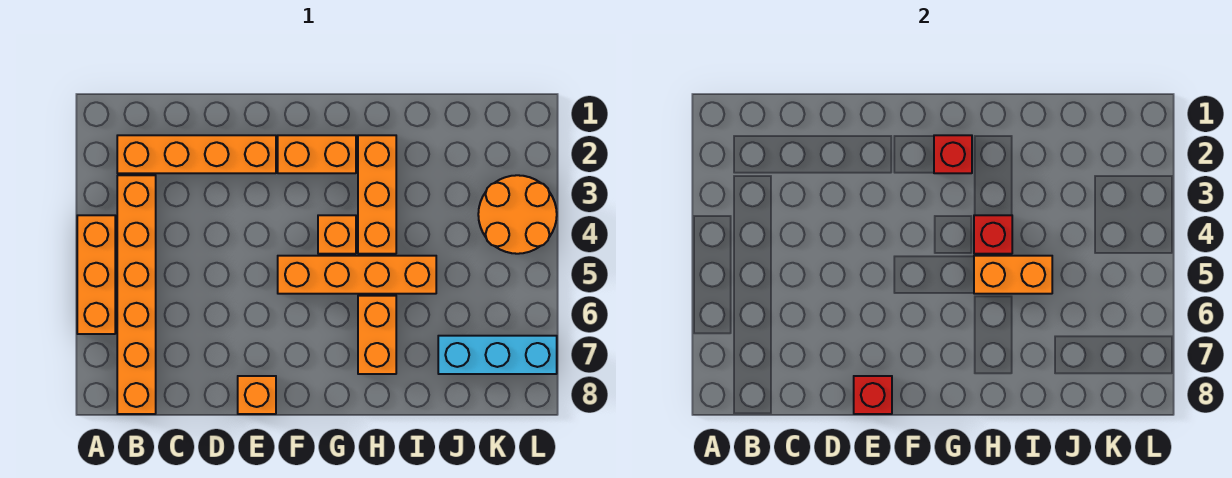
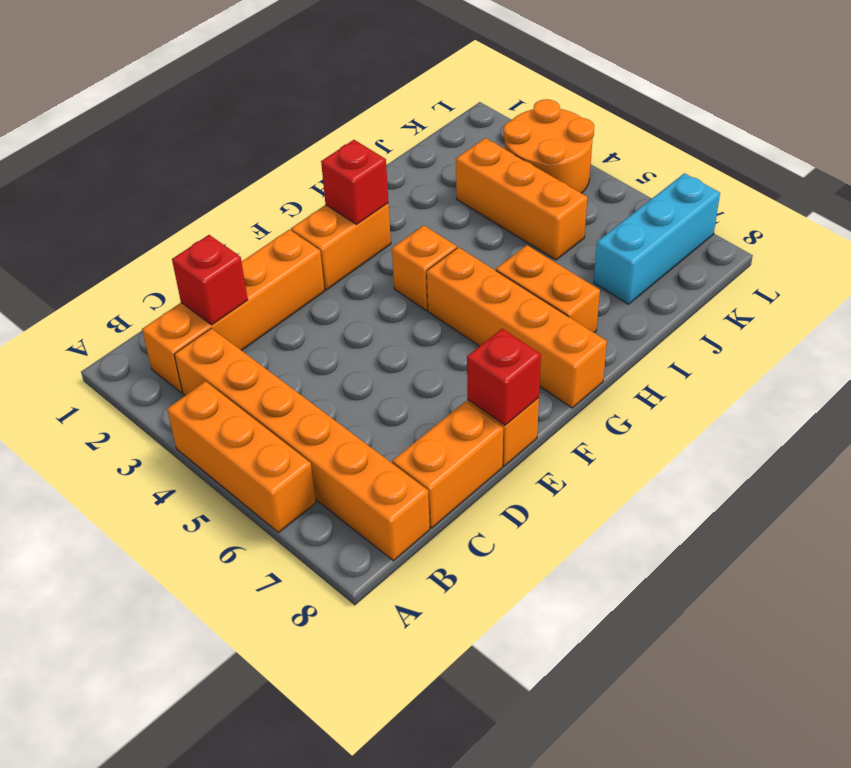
orange brick F5:I5 level 1 -> orange brick G5:G8 level 1
orange brick H2:H4 level 1 -> orange brick J3:J5 level 1
red brick H4 level 2 -> red brick C2 level 2
orange brick H5:I5 level 2 -> orange brick C8:D8 level 1

